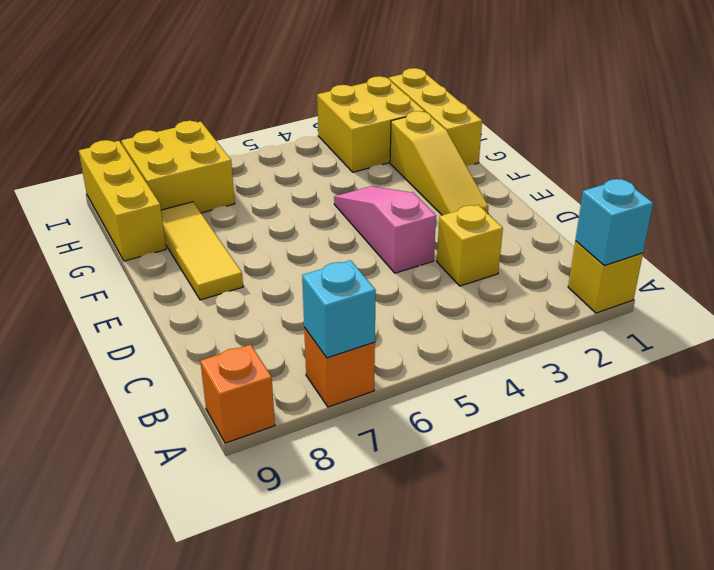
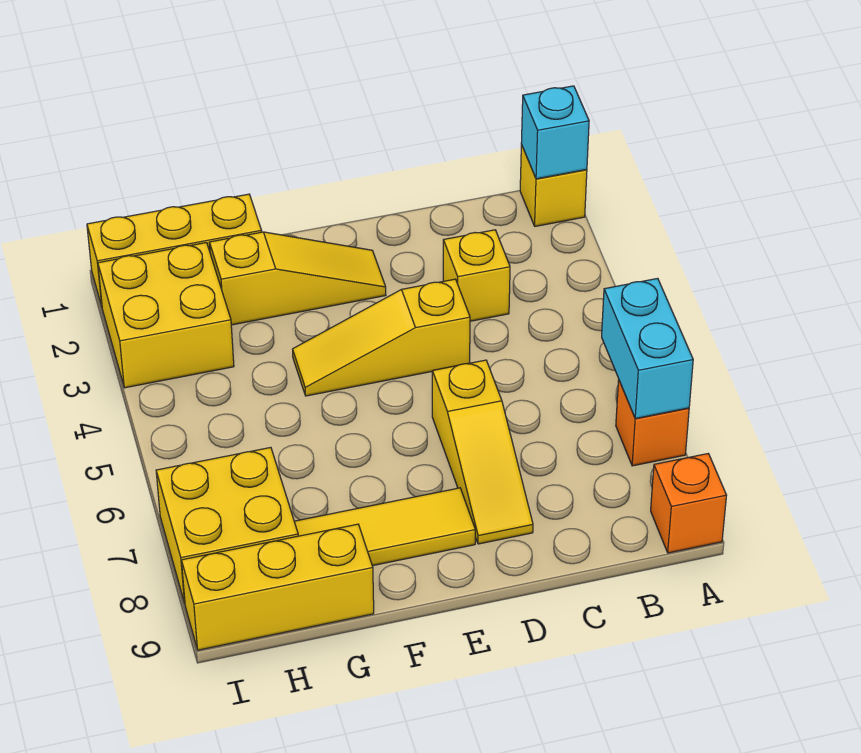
cyan brick A7 level 2 -> cyan brick A6:A7 level 2
pink slope D4:F4 level 1 top D -> yellow slope D4:F4 level 1 top D
none -> yellow slope D6:D8 level 1 top 6

